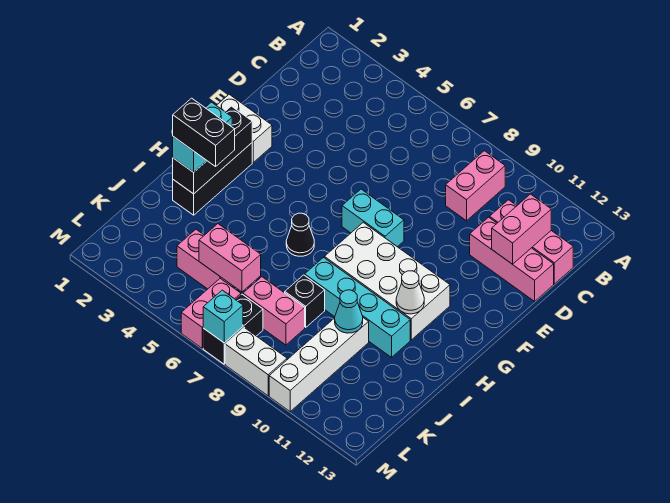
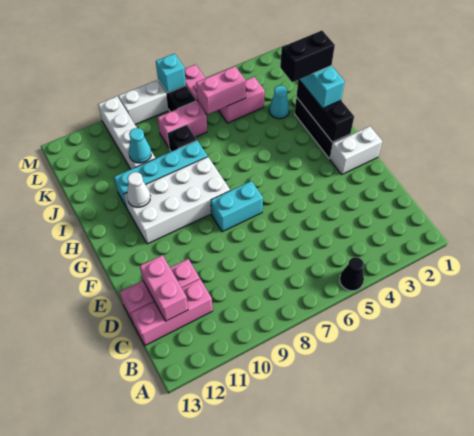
pink brick B9:C9 level 1 -> none
black cone H6 level 1 -> black cone A5 level 1
none -> cyan cone J3 level 1

